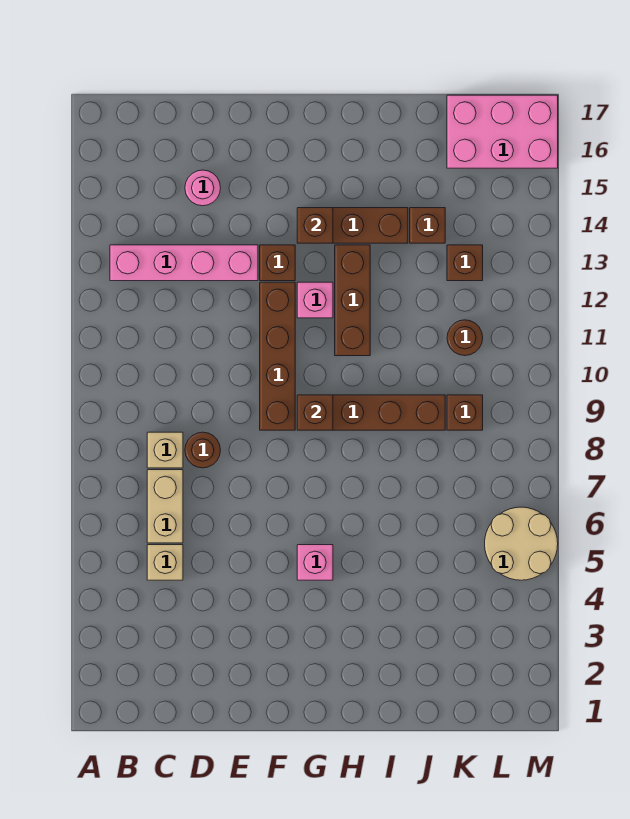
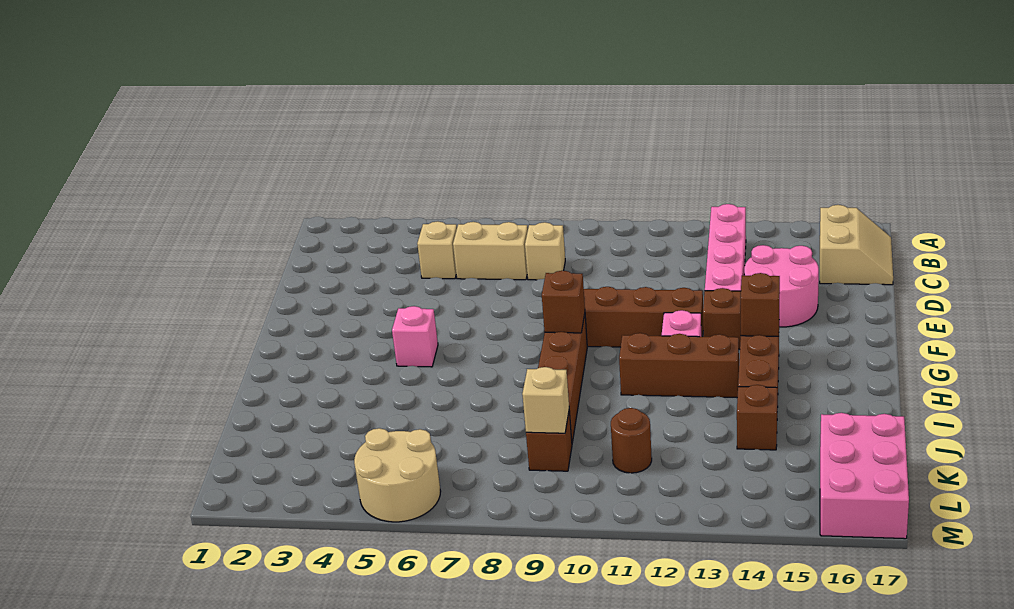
none -> tan slope B16:C17 level 1 top 16
brown round brick D8 level 1 -> none
pink round brick D15 level 1 -> pink round brick D14:E15 level 1
none -> tan brick K9 level 2
brown brick K13 level 1 -> none

